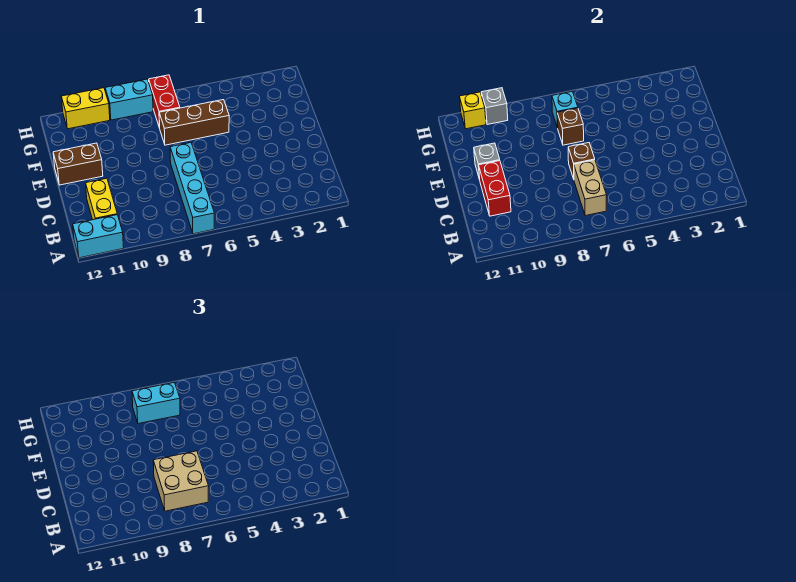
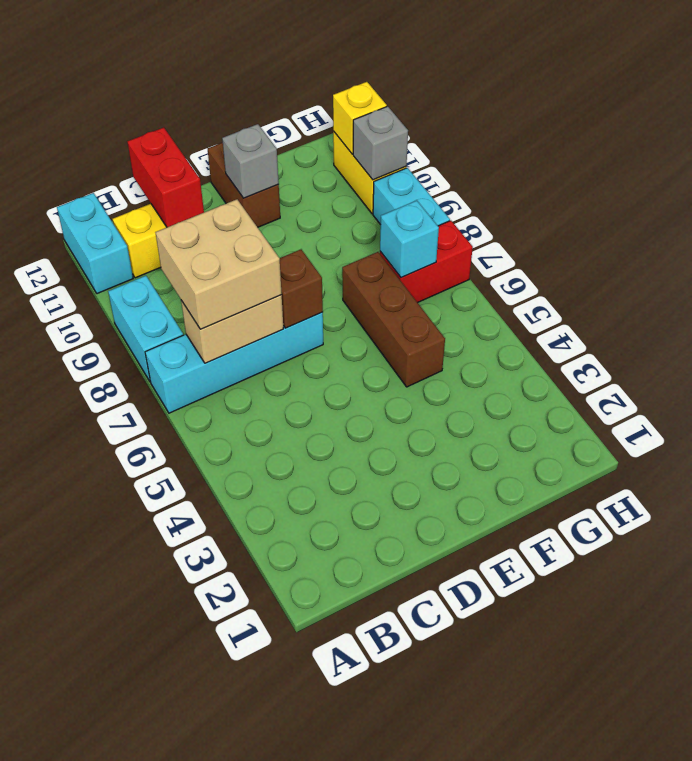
red brick C11:D11 level 2 -> red brick C11:C12 level 2
brown brick F7 level 2 -> none
cyan brick G7:G8 level 3 -> cyan brick A8:A9 level 1

